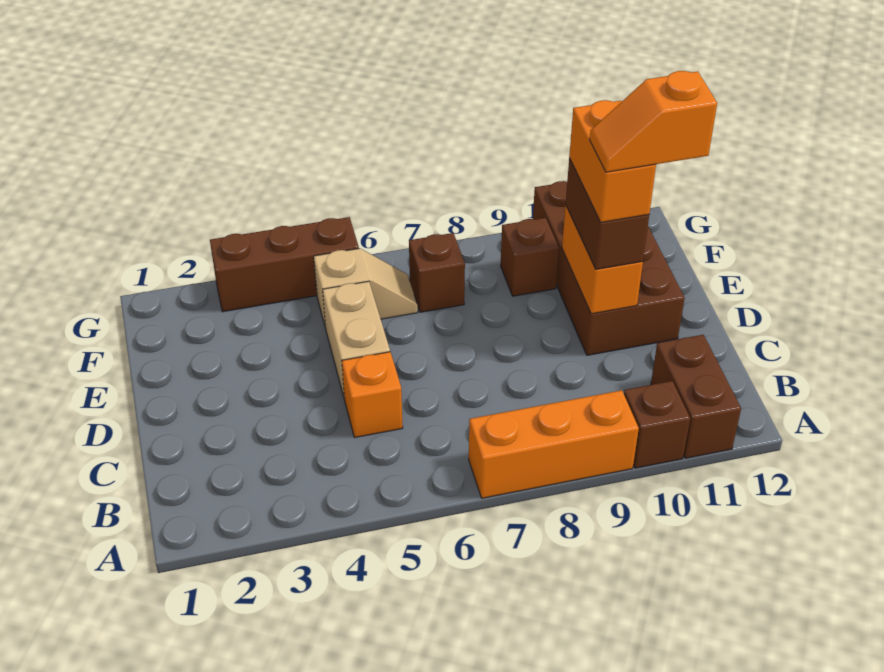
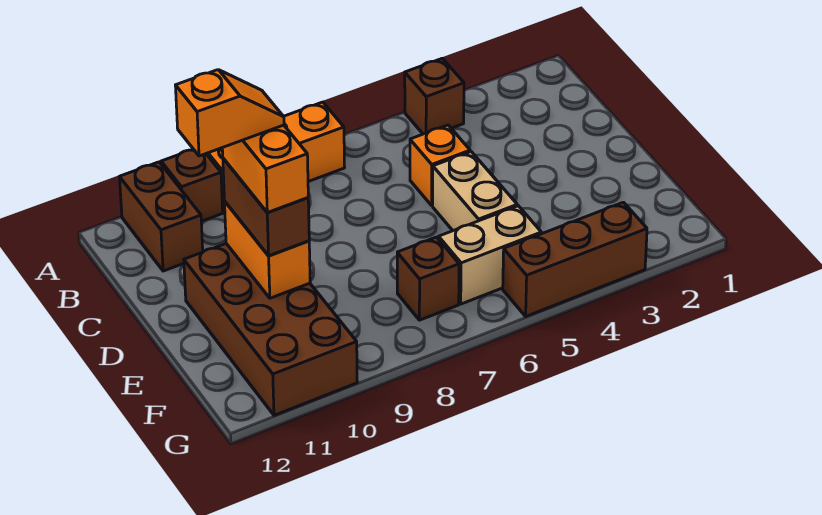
tan slope F5:F6 level 1 top 5 -> tan brick F5:F6 level 1
brown brick F9 level 1 -> brown brick A4 level 1

